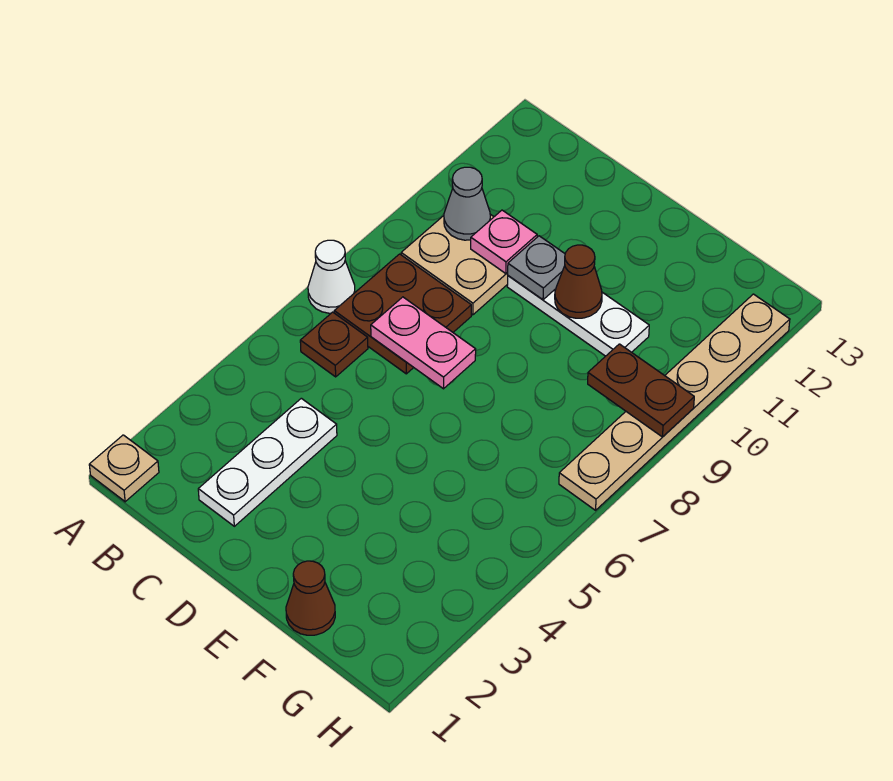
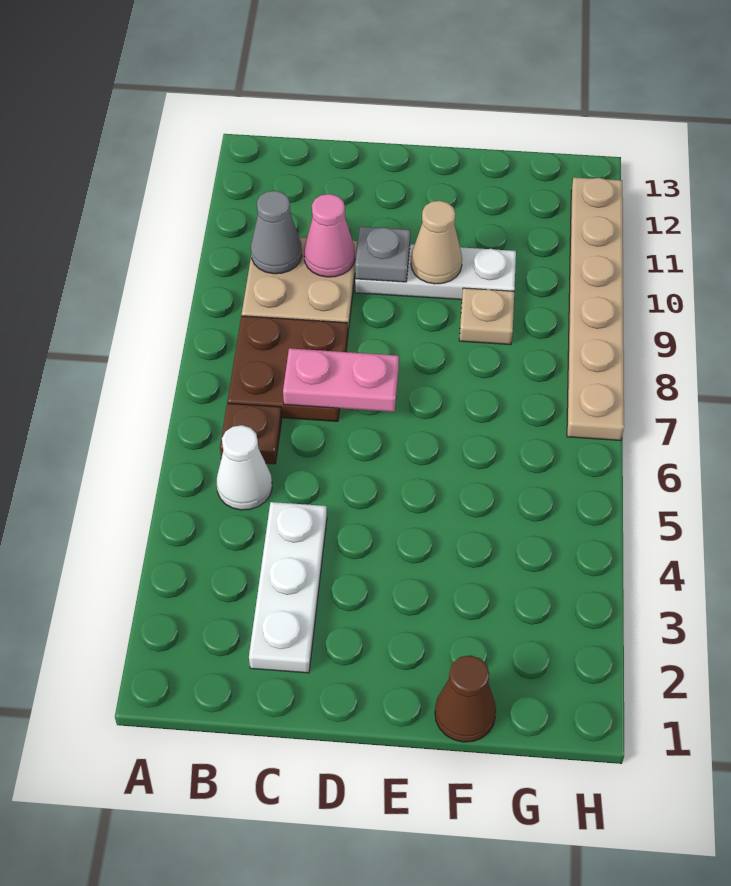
tan plate A1 level 1 -> tan plate F9 level 1
white cone A7 level 1 -> white cone B5 level 1
pink plate C10 level 2 -> pink cone C10 level 2
brown cone E10 level 2 -> tan cone E10 level 2
brown plate G9:H9 level 2 -> none

